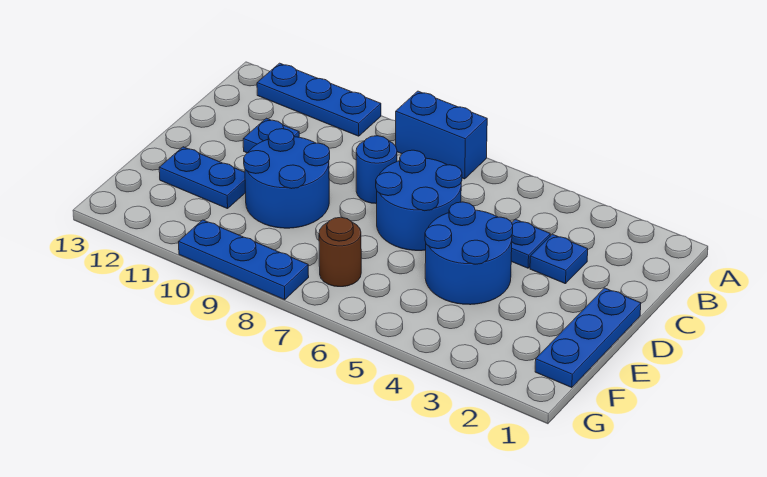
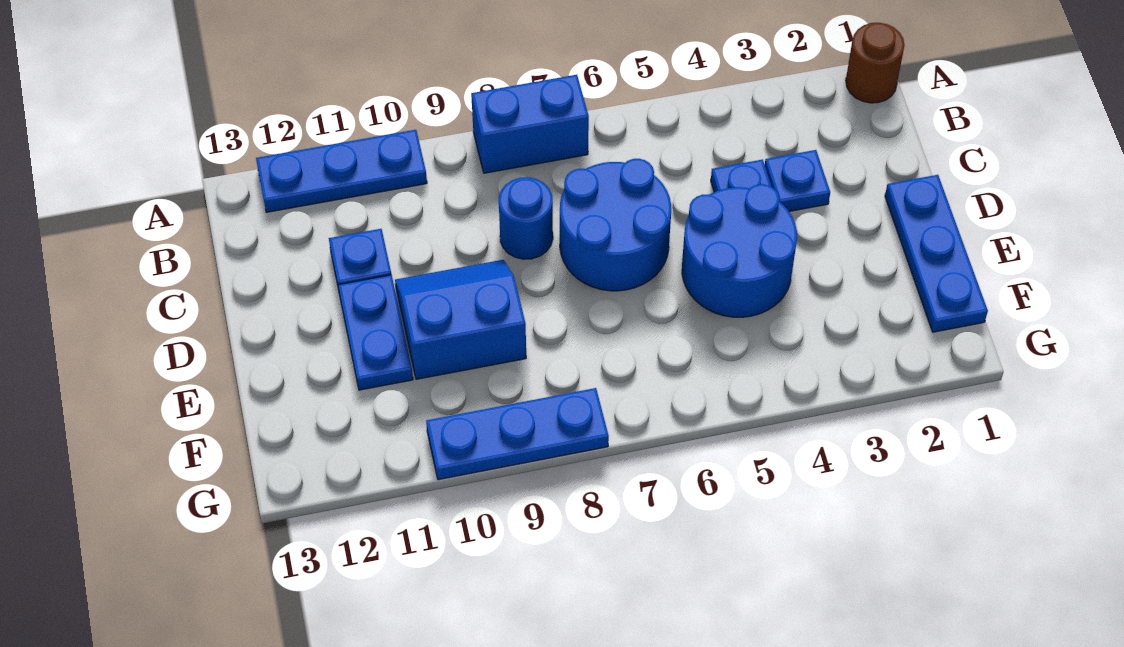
blue round brick D9:E10 level 1 -> blue slope D9:E10 level 1 top E
blue plate E11:E12 level 1 -> blue plate D11:E11 level 1
brown round brick F7 level 1 -> brown round brick A1 level 1

